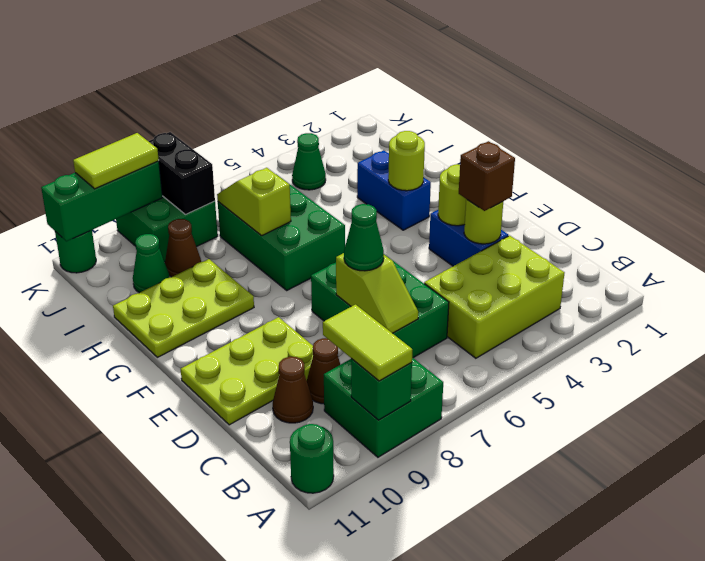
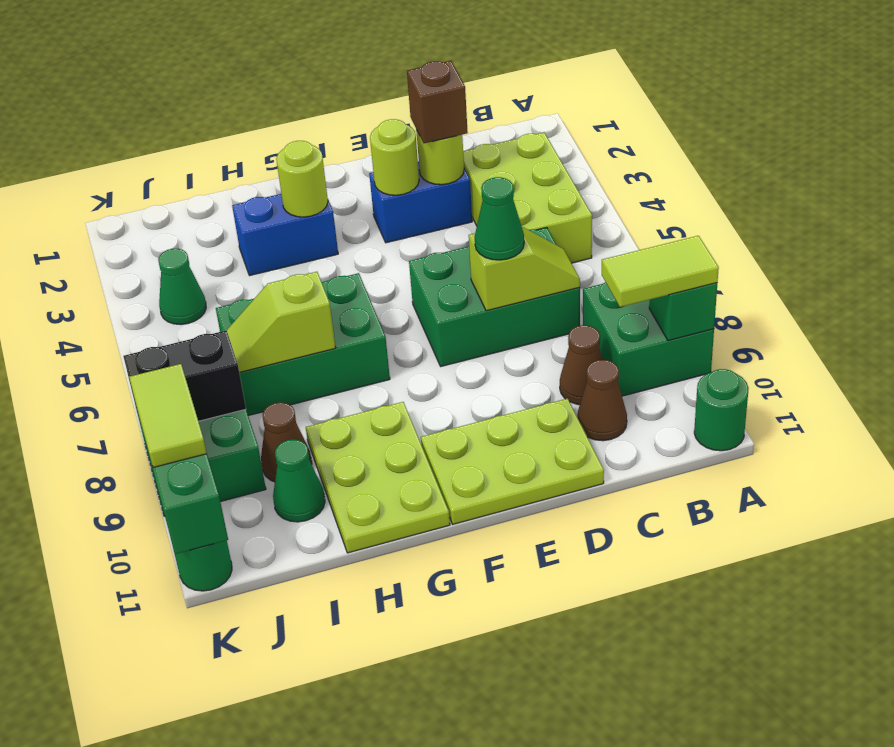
lime plate D9:E11 level 1 -> lime plate D10:F11 level 1

